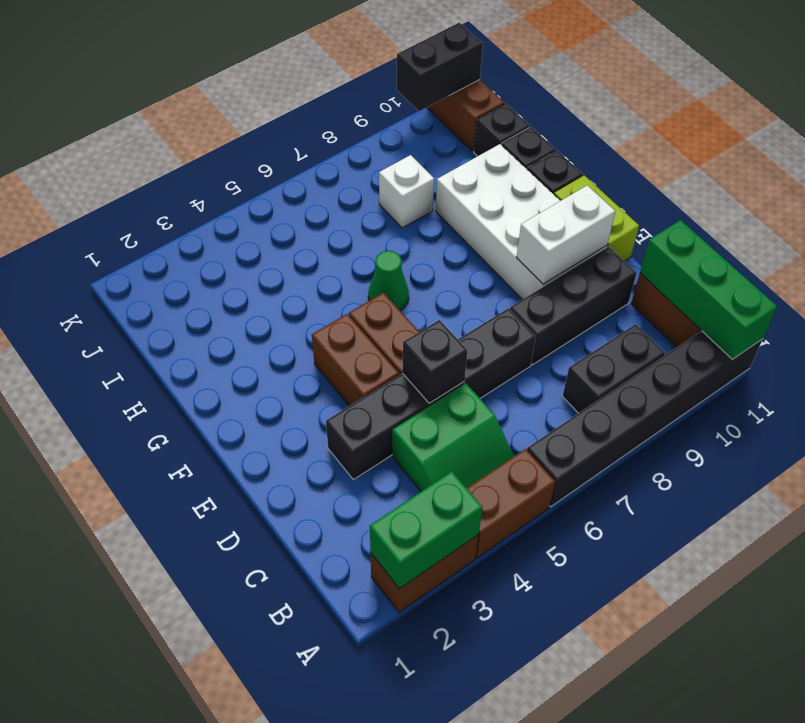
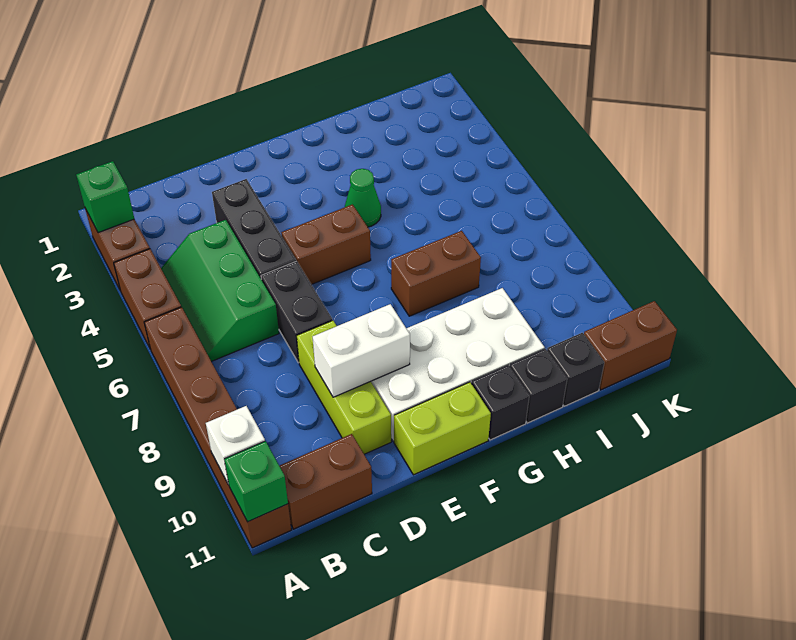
green brick A2:A3 level 2 -> green brick A2 level 2
black brick A6:A11 level 1 -> brown brick A6:A11 level 1
green brick A11:C11 level 2 -> green brick A11 level 2
green slope B4:C5 level 1 top C -> green slope B4:C6 level 1 top C
black brick B8:B9 level 1 -> none
black brick D5 level 2 -> none
black brick D8:D10 level 1 -> lime brick D8:D10 level 1
brown brick E4:F4 level 1 -> brown brick G7:H7 level 1
white brick E9:E10 level 2 -> white brick D9:E9 level 2
green cone G6 level 1 -> green cone G4 level 1
white brick I8 level 1 -> white brick A10 level 2
black brick K10:K11 level 2 -> none

